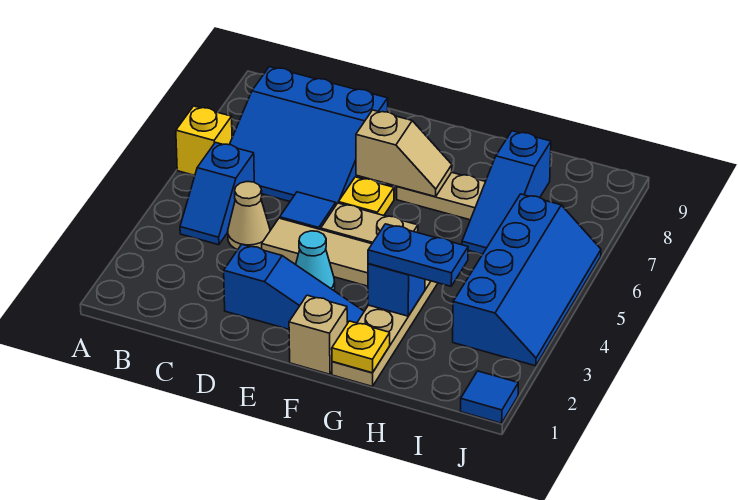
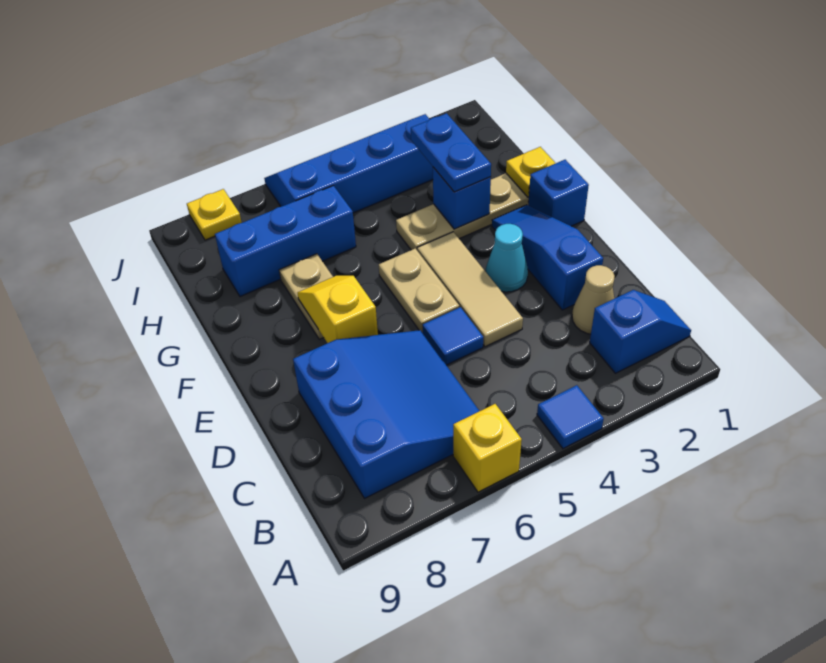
blue slope B4:B5 level 1 top 5 -> blue slope B1:B2 level 1 top 2
tan cone C4 level 1 -> tan cone C2 level 1
yellow plate E6 level 1 -> yellow plate J8 level 1
tan slope E7:F7 level 2 top E -> yellow slope E7:F7 level 2 top E
tan brick F1 level 1 -> blue brick F1 level 1
blue slope H6:H8 level 1 top 8 -> blue brick H6:H8 level 1
blue tile J1 level 1 -> blue tile A4 level 1

